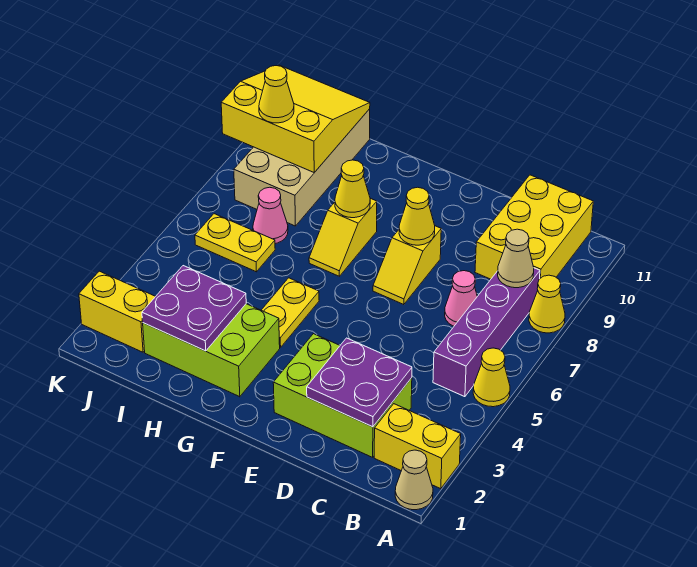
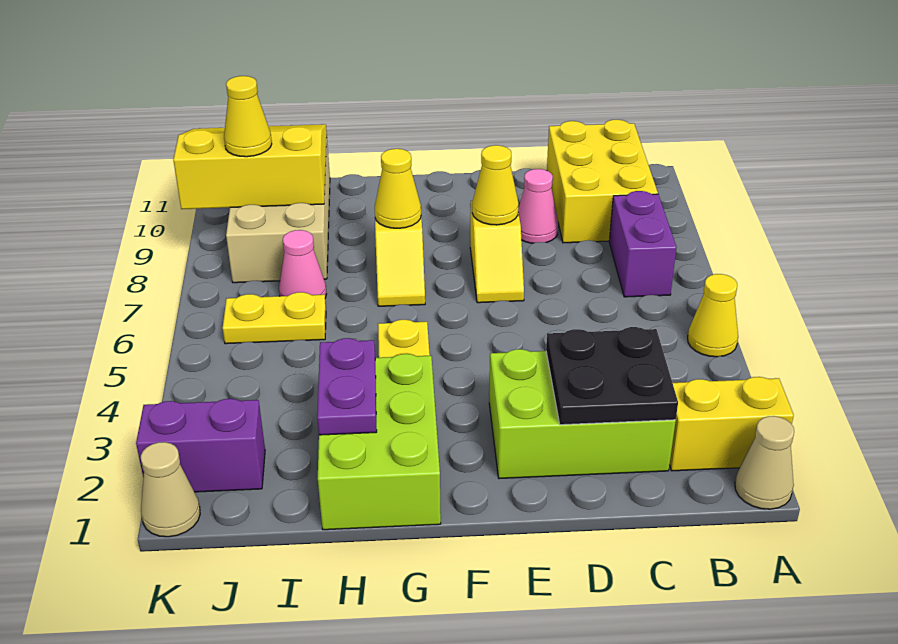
yellow cone A8 level 1 -> none
purple brick B5:B8 level 1 -> purple brick B7:B8 level 1
tan cone B8 level 2 -> tan cone K1 level 1
purple plate C2:D3 level 2 -> black plate C2:D3 level 2
pink cone C7 level 1 -> pink cone D9 level 1
lime brick G2:I3 level 1 -> lime brick G1:H3 level 1
purple plate H2:I3 level 2 -> purple plate H2:H3 level 2
yellow brick J2:K2 level 1 -> purple brick J2:K2 level 1

